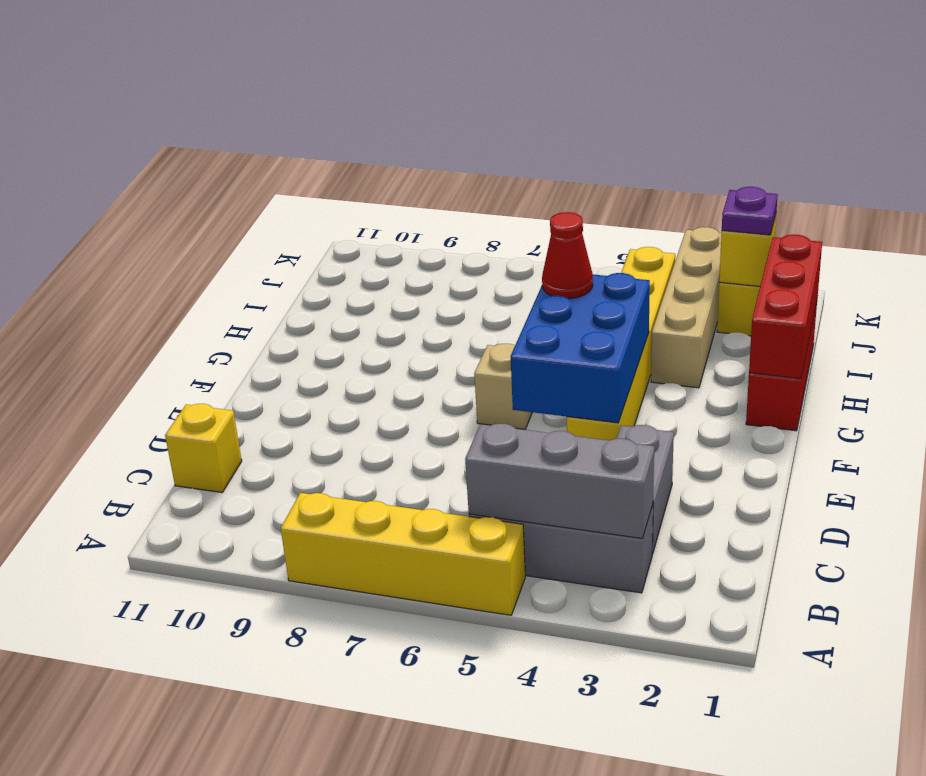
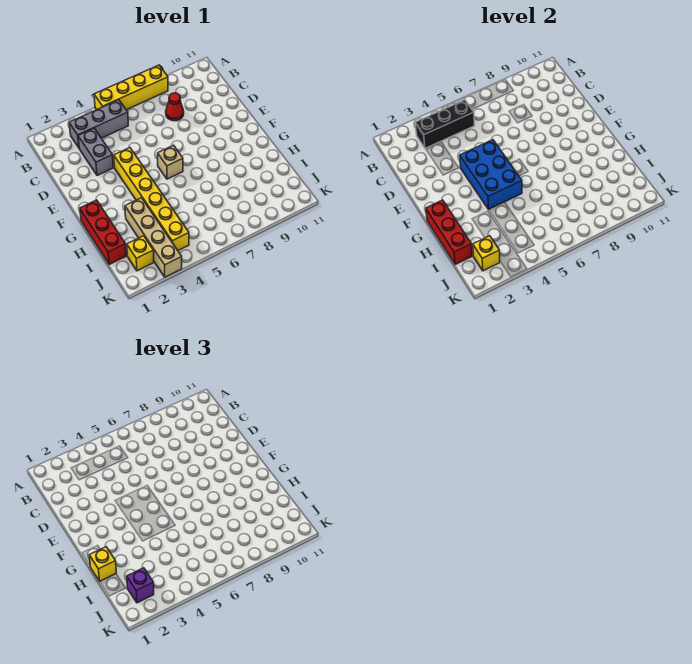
grey brick B3:B5 level 2 -> black brick B3:B5 level 2
yellow brick C11 level 1 -> yellow brick H1 level 3
red cone G5 level 3 -> red cone C8 level 1
purple plate J2 level 3 -> purple brick J2 level 3

